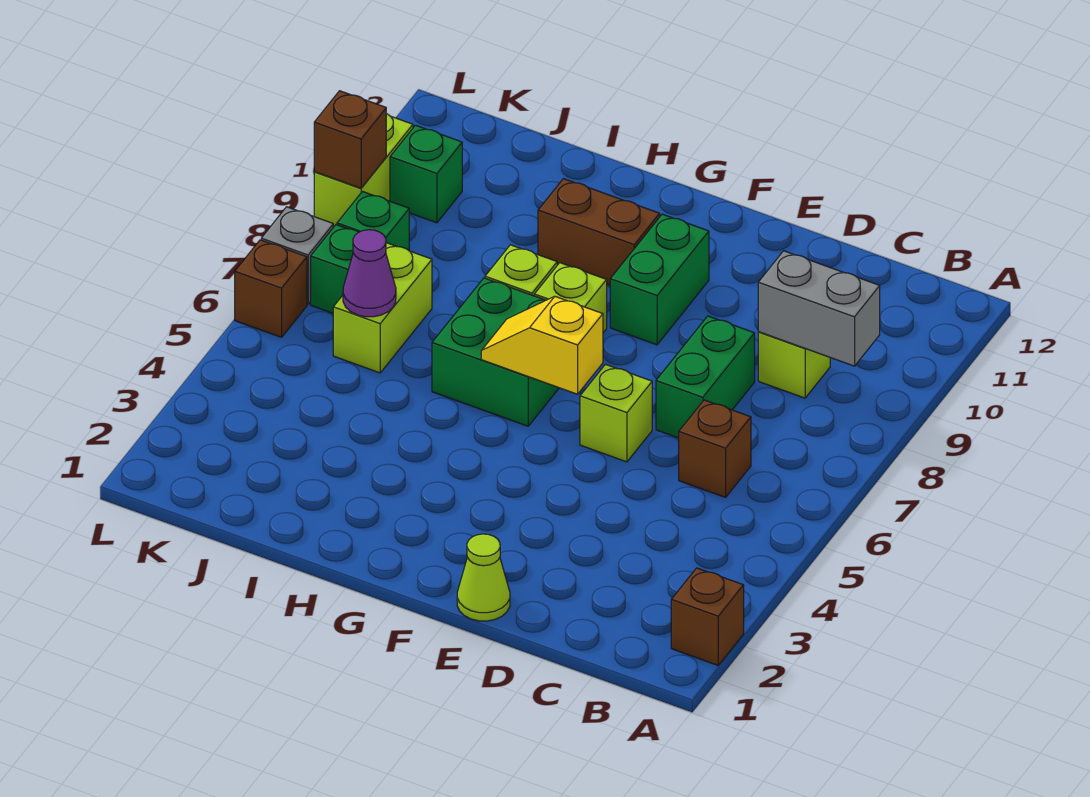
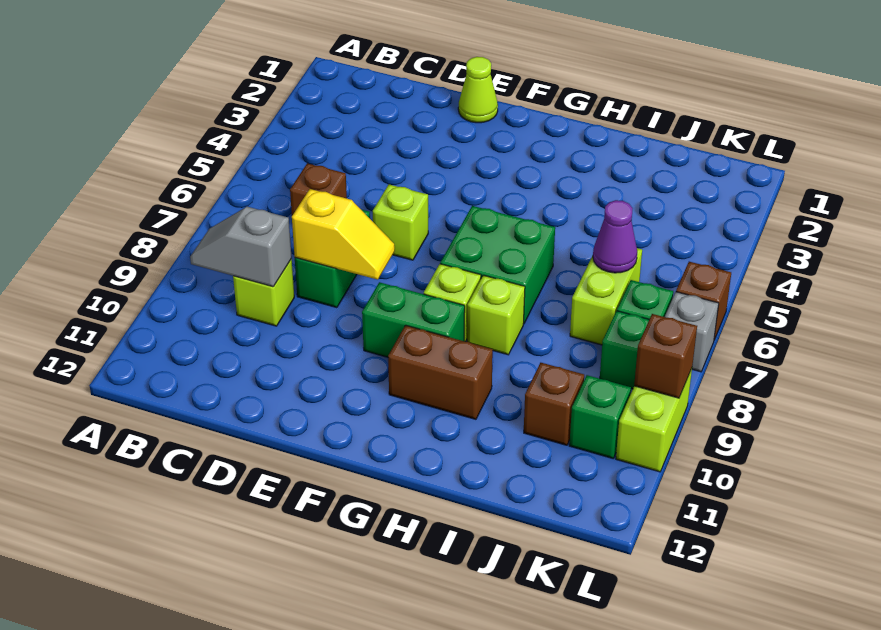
brown brick A2 level 1 -> brown brick J10 level 1
grey brick B9:C9 level 2 -> grey slope B9:C9 level 2 top C
yellow slope F6:G6 level 2 top F -> yellow slope D8:E8 level 2 top D
green brick F9:F10 level 1 -> green brick F9:G9 level 1

